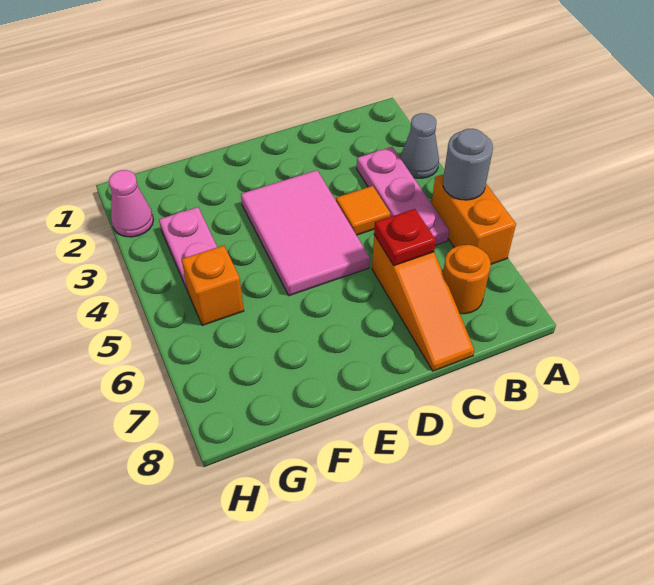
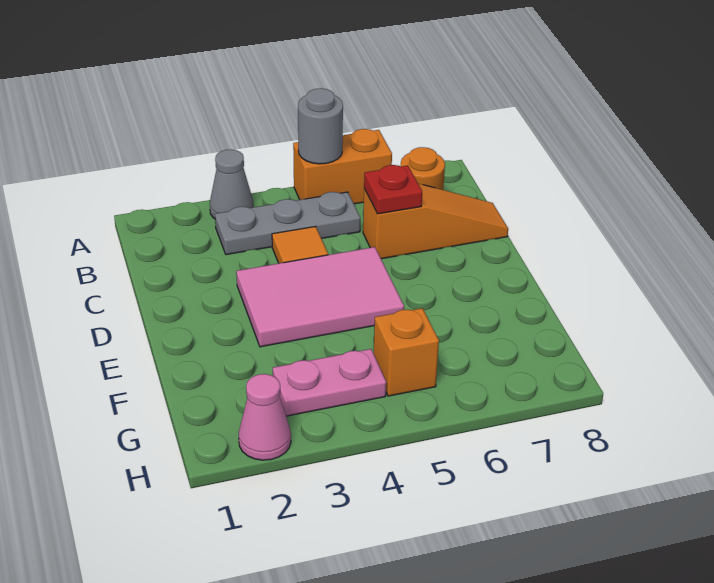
pink plate B3:B5 level 1 -> grey plate B3:B5 level 1

